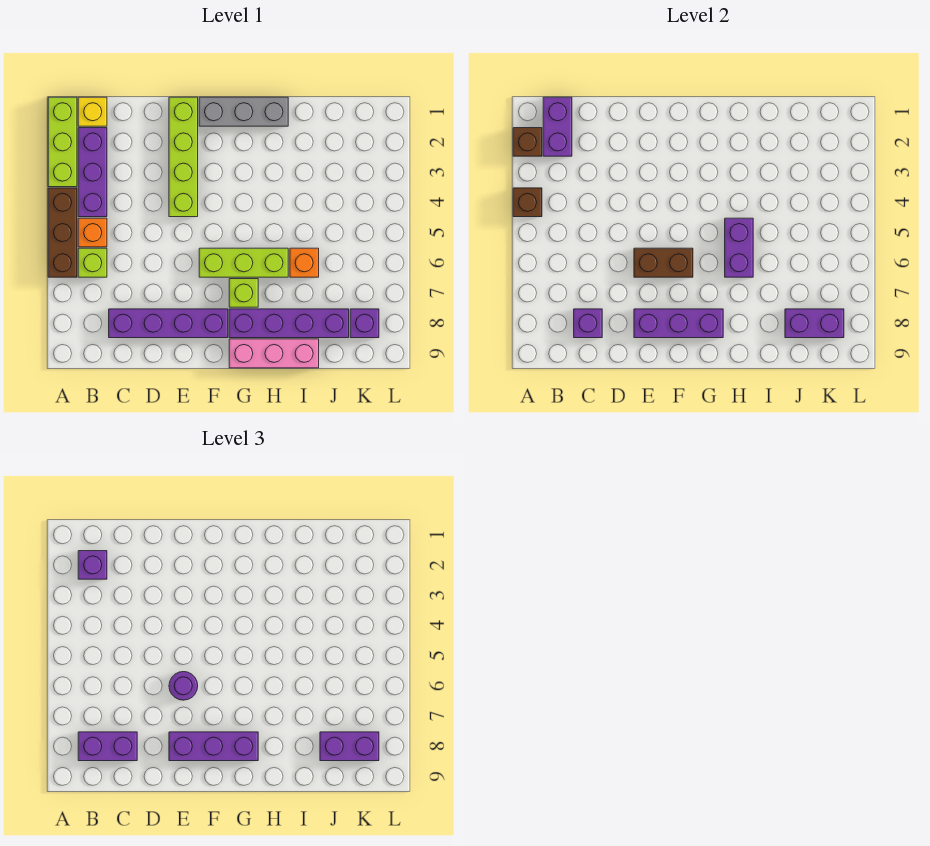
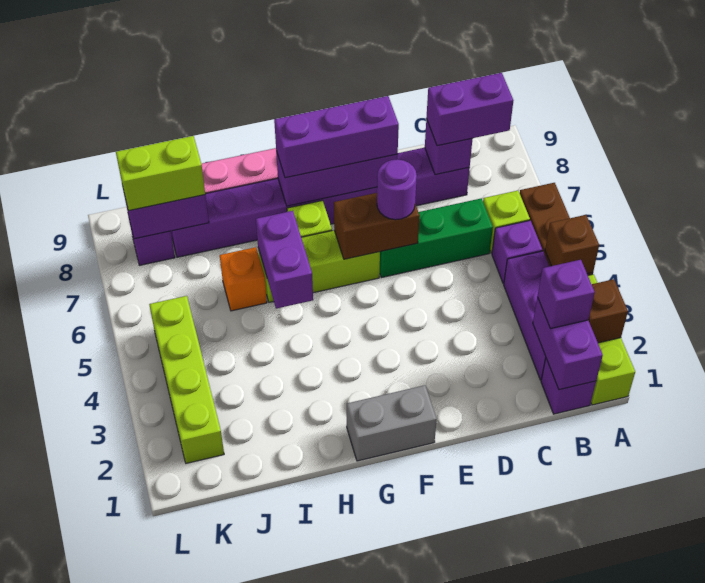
yellow brick B1 level 1 -> purple brick B1 level 1
orange brick B5 level 1 -> purple brick B5 level 1
none -> green brick C6:E6 level 1
lime brick E1:E4 level 1 -> lime brick K2:K5 level 1
grey brick F1:H1 level 1 -> grey brick F1:G1 level 1
purple brick J8:K8 level 3 -> lime brick J8:K8 level 3

